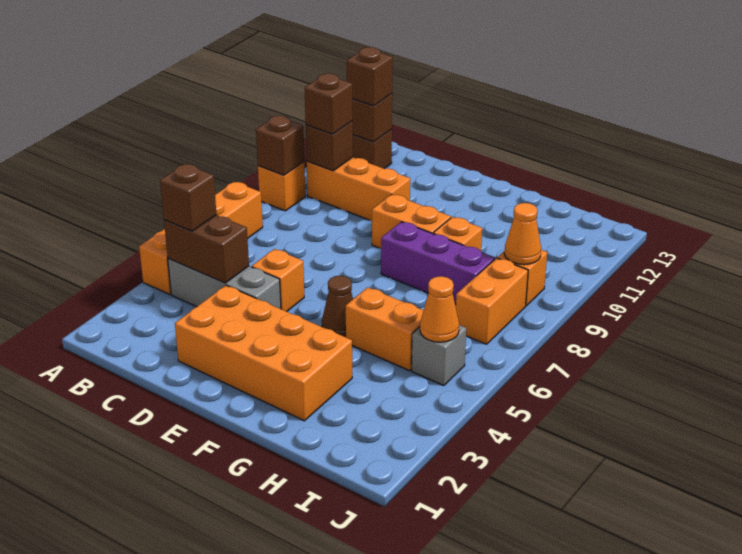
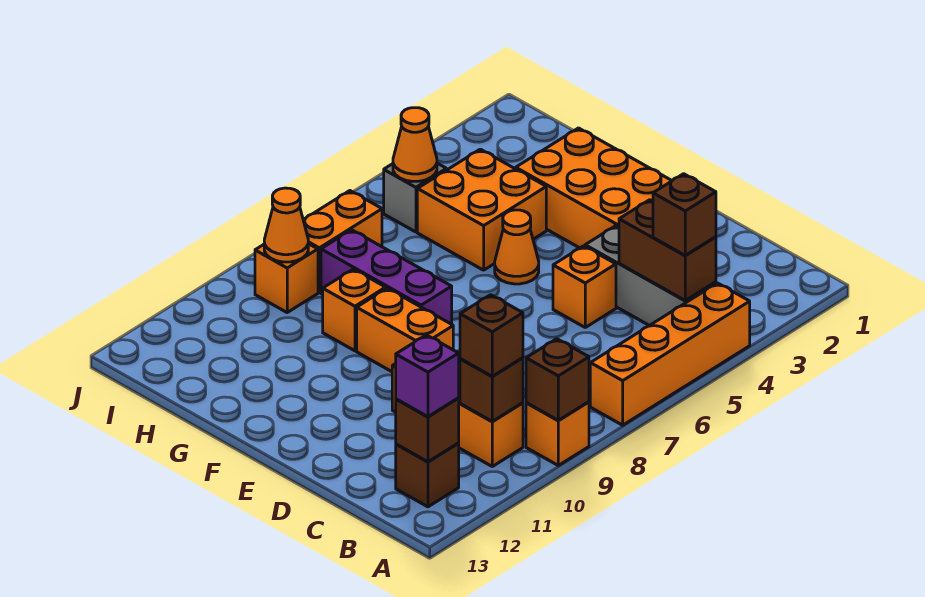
brown brick B12 level 3 -> purple brick B12 level 3
brown cone F5 level 1 -> orange cone F5 level 1
orange brick G5:H5 level 1 -> orange brick G4:H5 level 1

